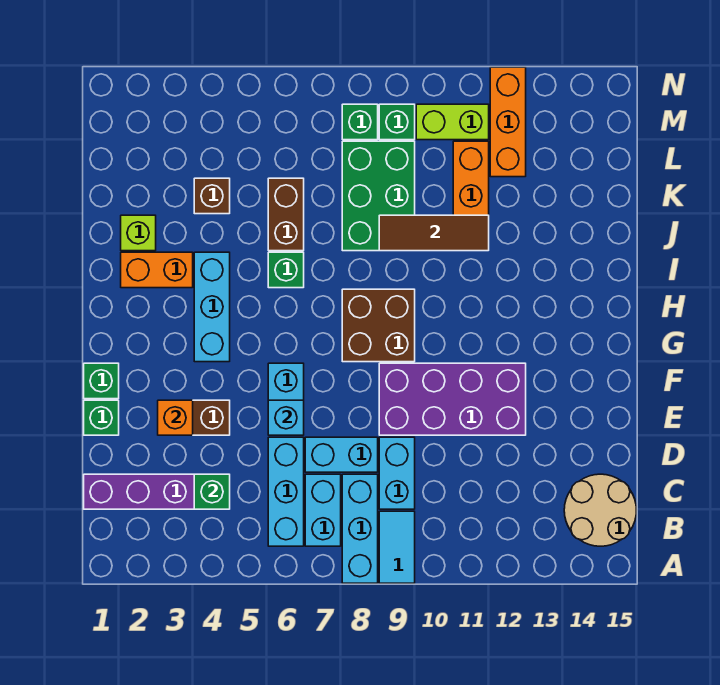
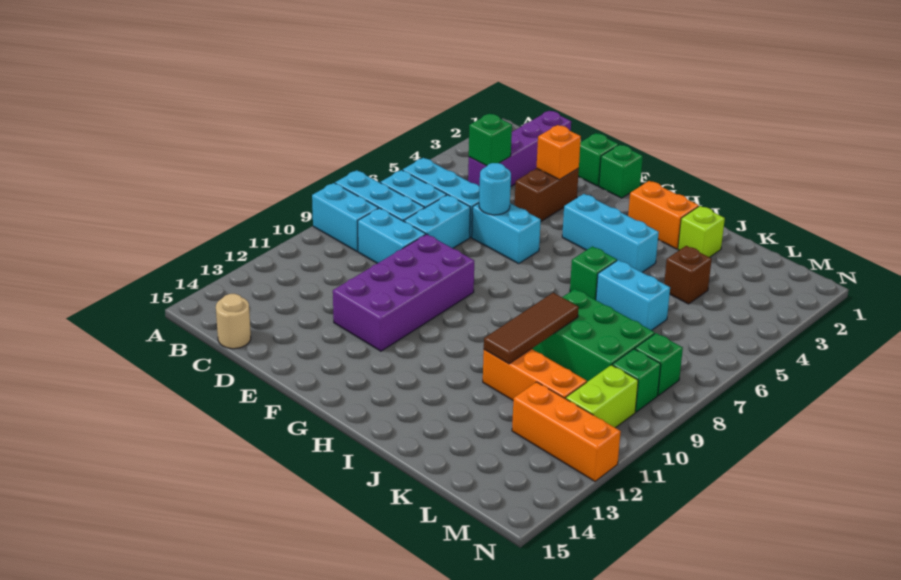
cyan tile A9:B9 level 1 -> cyan brick A9:B9 level 1
tan round brick B14:C15 level 1 -> tan round brick C15 level 1
cyan brick E6 level 2 -> cyan round brick E6 level 2
brown brick G8:H9 level 1 -> none
orange brick I2:I3 level 1 -> orange brick H2:I2 level 1
brown brick J6:K6 level 1 -> cyan brick J6:K6 level 1

